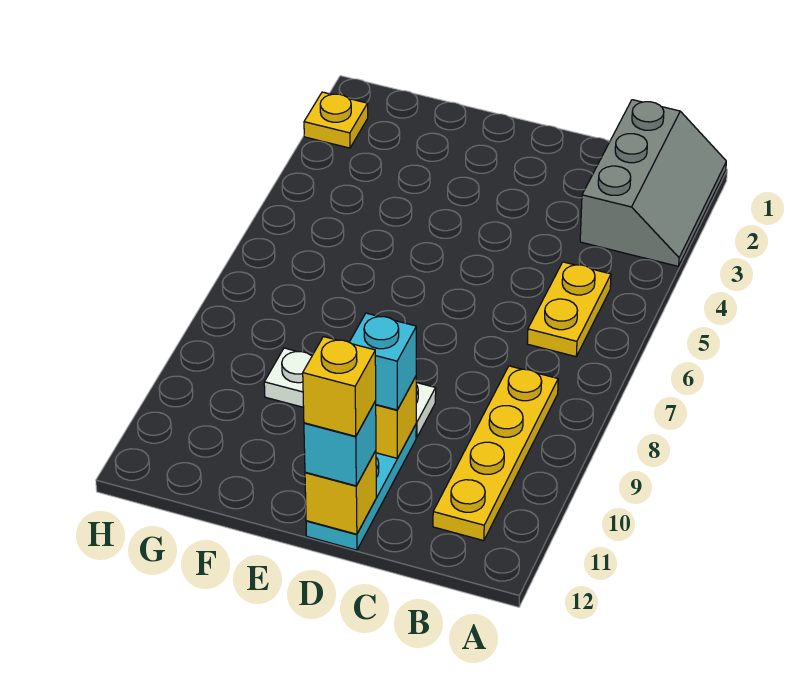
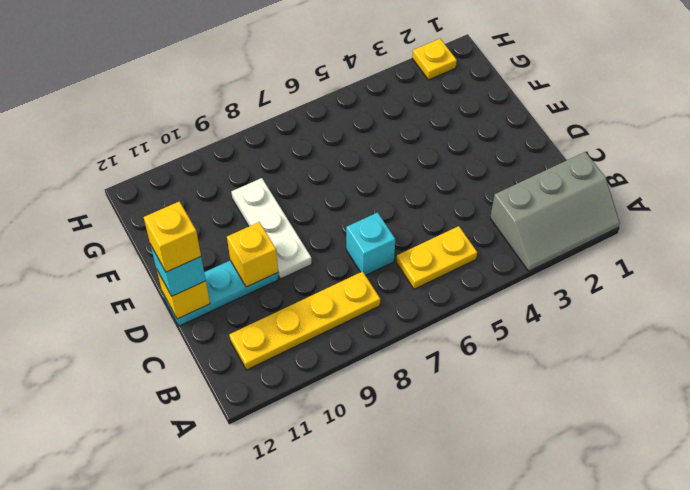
cyan brick D10 level 3 -> cyan brick C7 level 1

